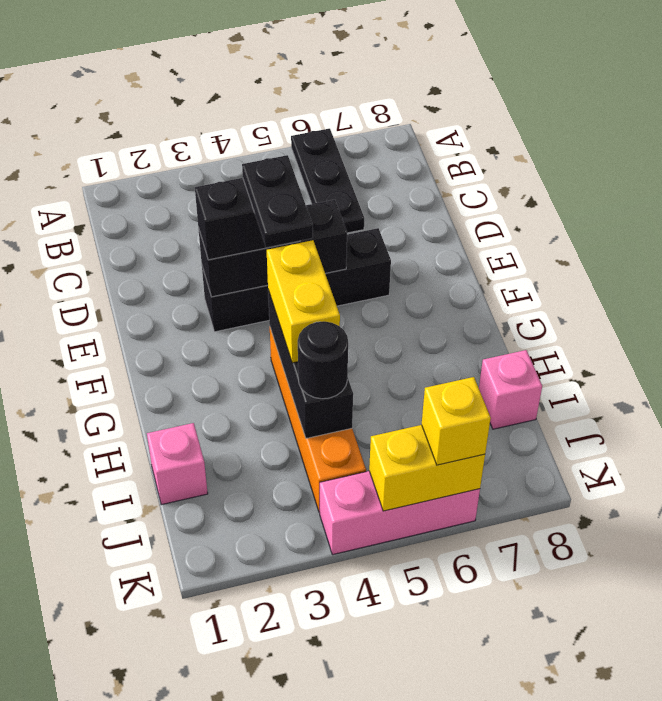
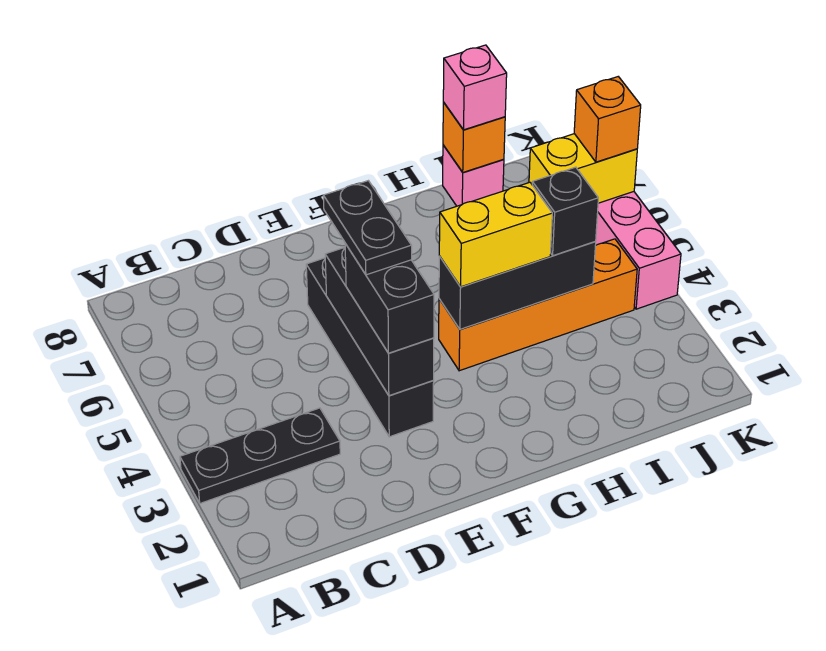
black plate A6:C6 level 1 -> black plate A3:C3 level 1
black plate E4:F4 level 4 -> black plate E4:E5 level 4
pink brick I1 level 1 -> pink brick I8 level 3
black round brick I4 level 3 -> black brick I4 level 3
none -> orange brick I8 level 2
yellow brick K5:K6 level 2 -> yellow brick J6:K6 level 2
yellow brick K6 level 3 -> orange brick K6 level 3

